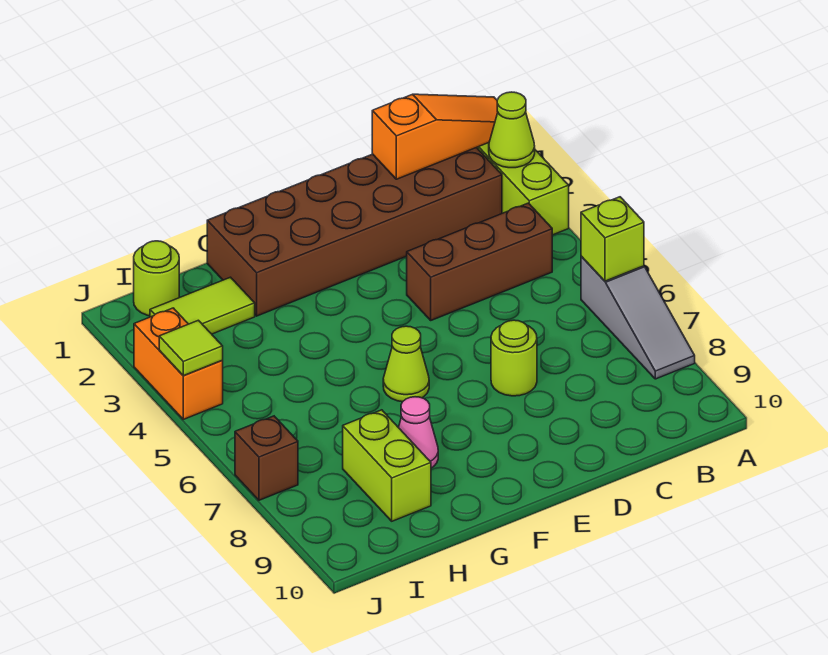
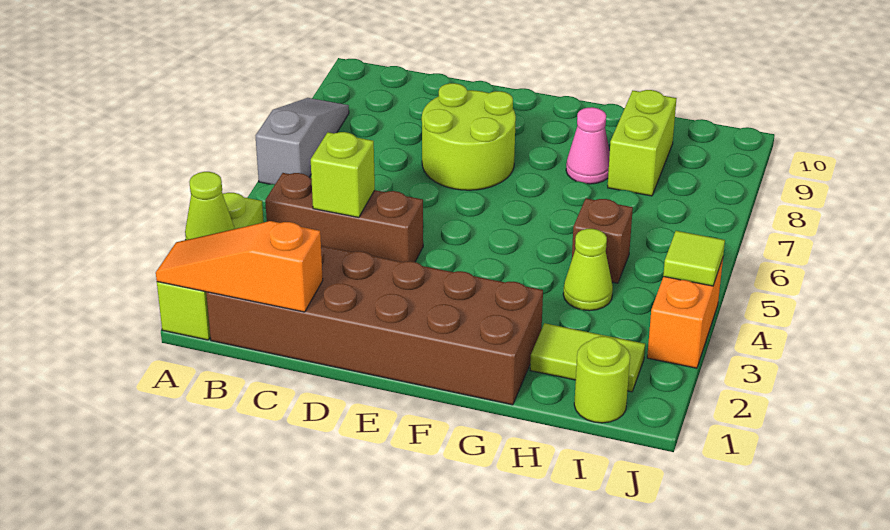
lime brick A6 level 2 -> lime brick C4 level 2
lime round brick D7 level 1 -> lime round brick D7:E8 level 1
lime cone F6 level 1 -> lime cone H4 level 1
brown brick J7 level 1 -> brown brick H5 level 1

